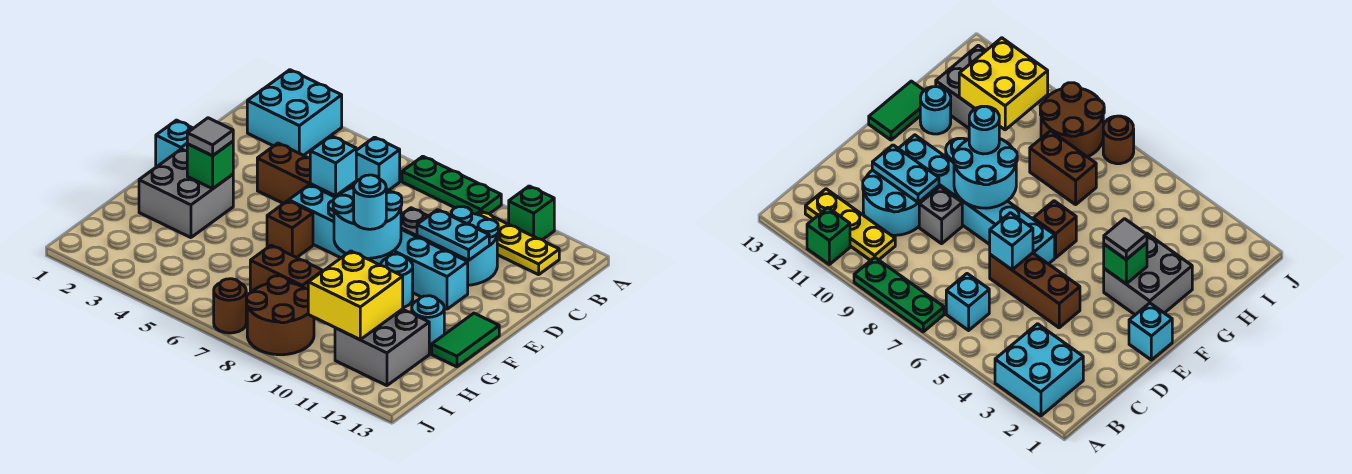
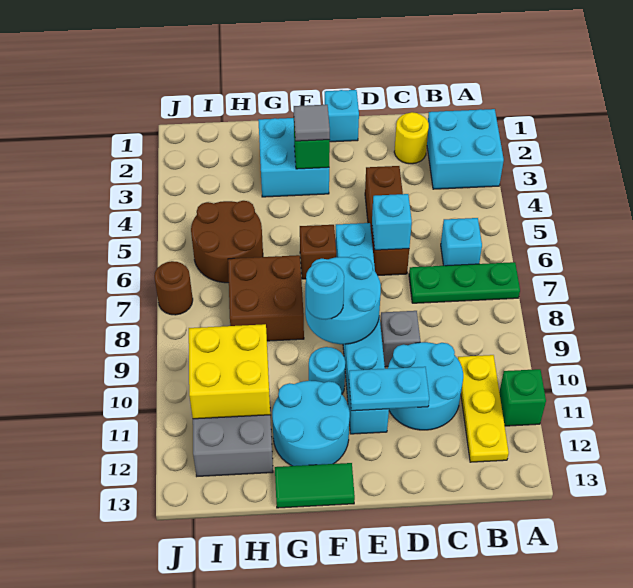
green plate A7:A9 level 1 -> green plate A7:C7 level 1
none -> yellow round brick C2 level 1
cyan plate D10:D11 level 2 -> cyan plate D11:E11 level 2
grey brick F2:G3 level 1 -> cyan brick F2:G3 level 1
cyan round brick G12 level 1 -> cyan round brick F11:G12 level 1
brown brick H7:H8 level 1 -> brown brick G7:H8 level 1
brown round brick I8:J9 level 1 -> brown round brick H5:I6 level 1

